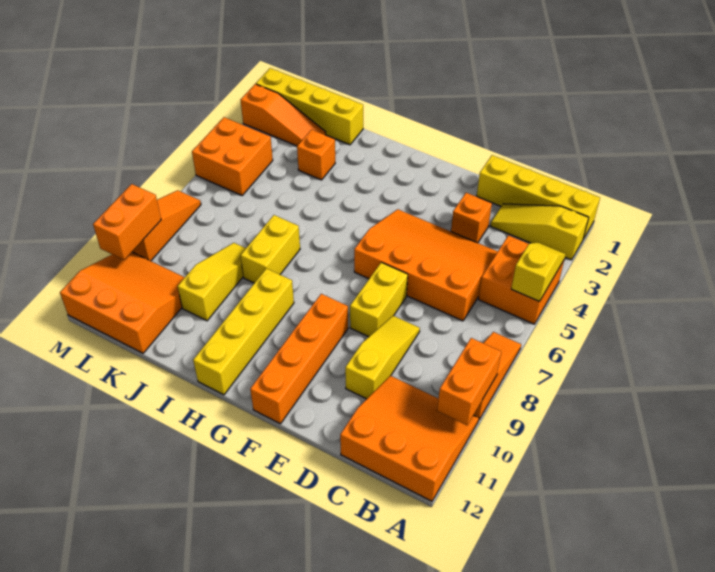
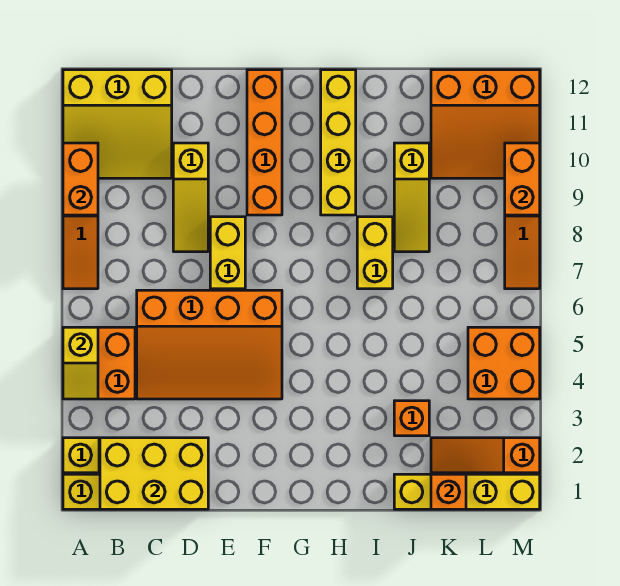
orange slope A10:C12 level 1 top 12 -> yellow slope A10:C12 level 1 top 12
none -> yellow brick B1:D2 level 2
orange brick D3 level 1 -> orange brick K1 level 2

